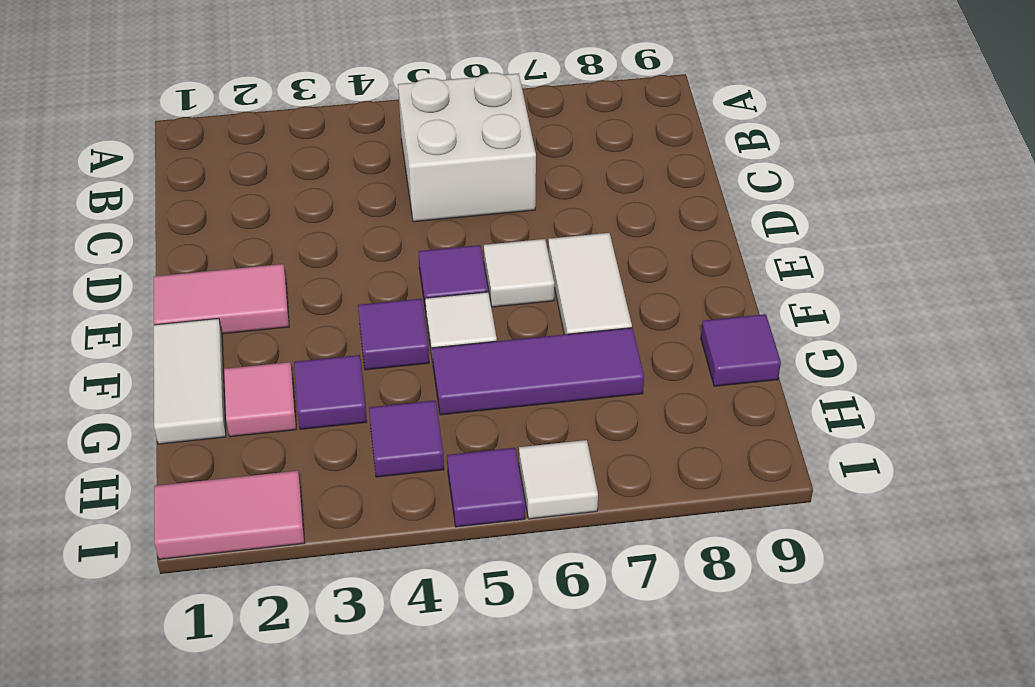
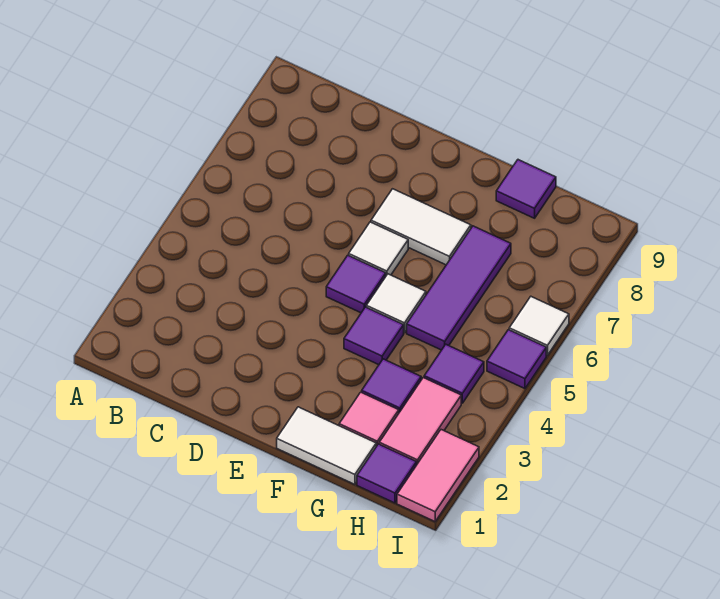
white brick B5:C6 level 1 -> none
pink tile E1:E2 level 1 -> pink tile H2:H3 level 1
none -> purple tile H1 level 1

